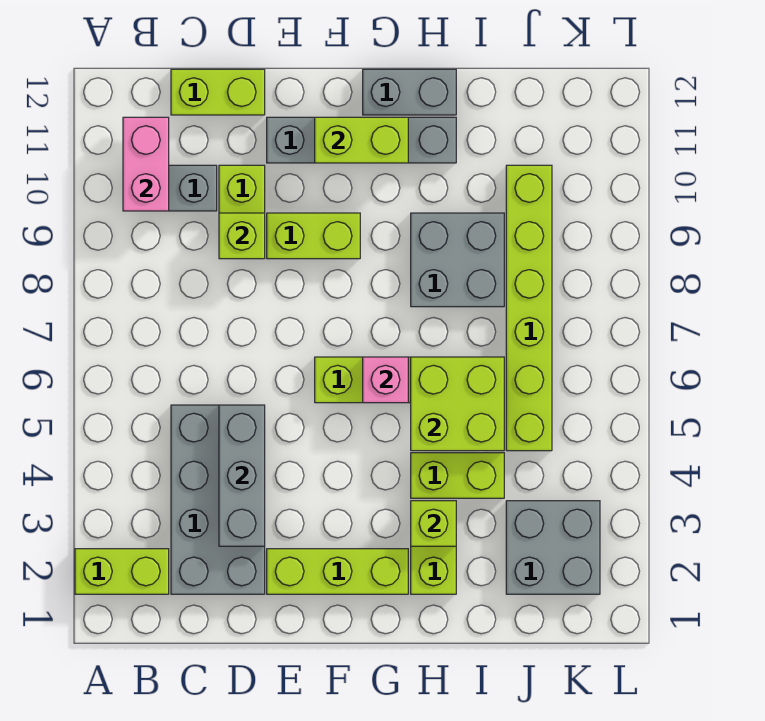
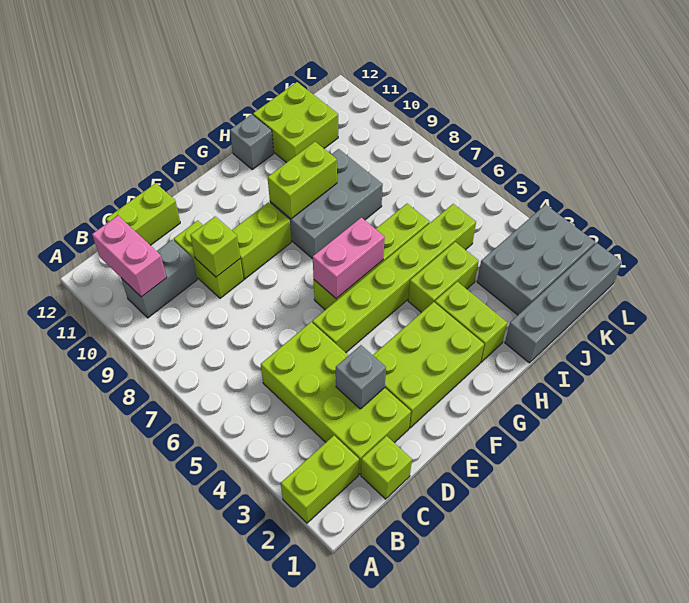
grey brick C2:D5 level 1 -> lime brick C2:D5 level 1
grey brick D3:D5 level 2 -> grey brick D3 level 2
lime brick E2:G2 level 1 -> lime brick E2:G3 level 1
grey brick E11:H11 level 1 -> grey brick I1:L1 level 1
lime brick F11:G11 level 2 -> lime brick G9:H9 level 2
pink brick G6 level 2 -> pink brick F6:G6 level 2
grey brick G12:H12 level 1 -> grey brick H12 level 1
lime brick H3 level 2 -> lime brick C1 level 1
lime brick H5:I6 level 2 -> lime brick I11:J12 level 1
grey brick H8:I9 level 1 -> grey brick G8:I9 level 1
grey brick J2:K3 level 1 -> grey brick J2:L3 level 1
lime brick J5:J10 level 1 -> lime brick E5:J5 level 1

